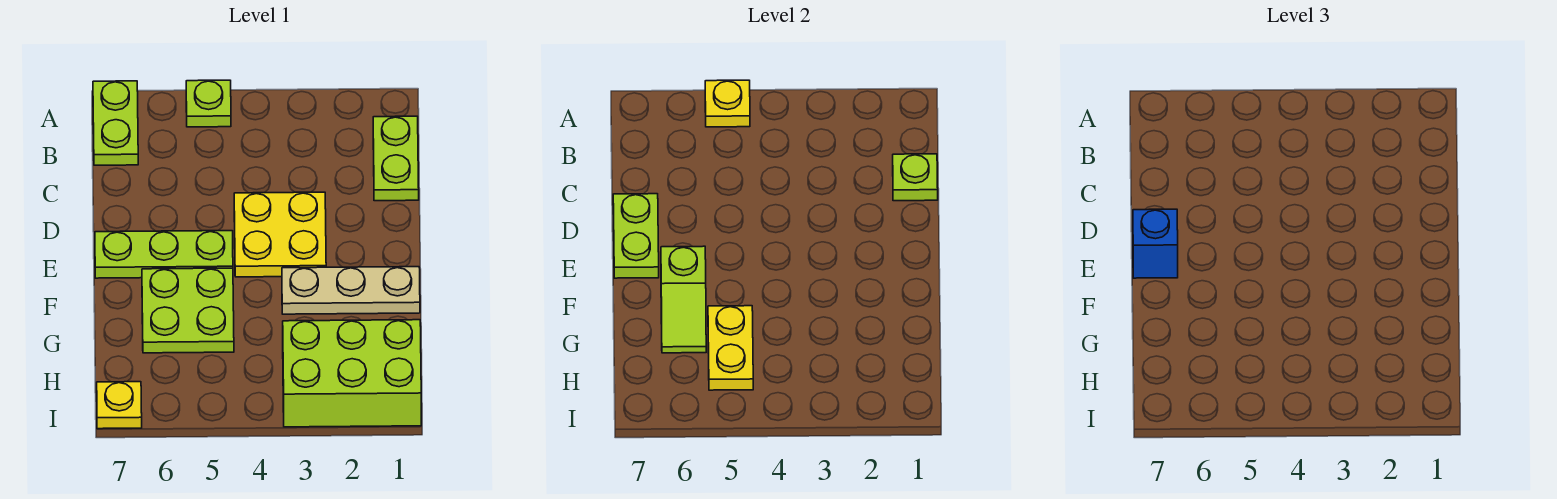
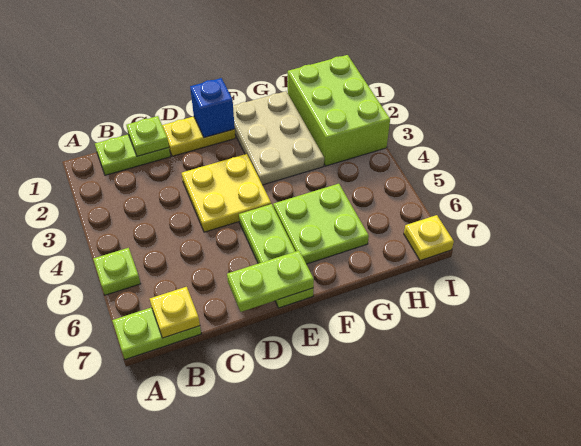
yellow plate A5 level 2 -> yellow plate B7 level 2
blue brick E7 level 3 -> blue brick E1 level 2
tan plate F1:F3 level 1 -> tan plate F1:G3 level 1
lime slope F6:G6 level 2 top F -> none
yellow plate G5:H5 level 2 -> yellow plate D1:E1 level 1

